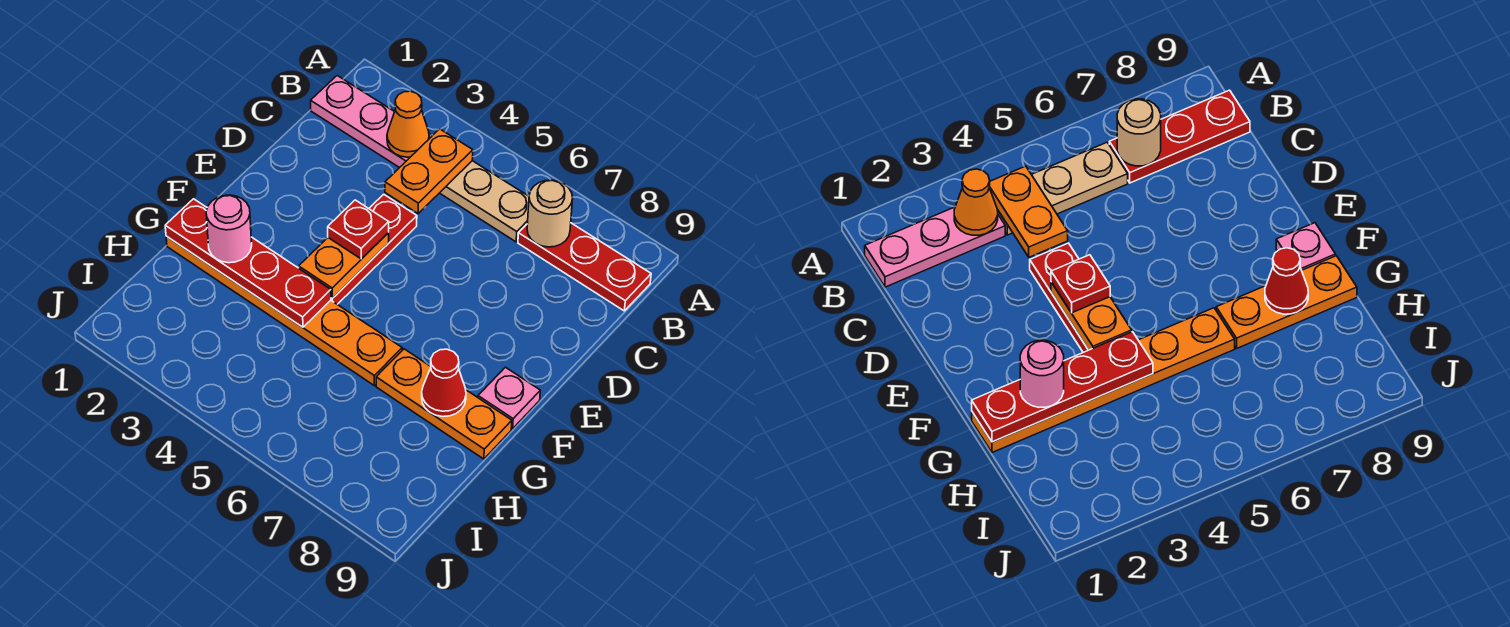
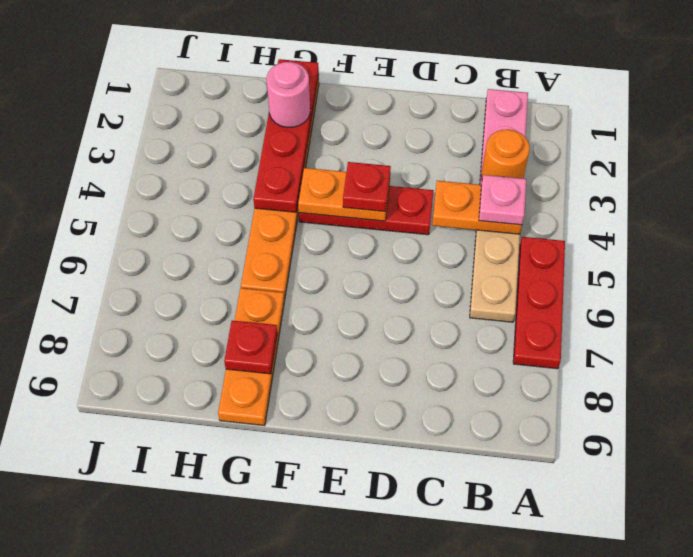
orange cone B3 level 2 -> orange round brick B3 level 2
red plate B7:B9 level 1 -> red plate A5:A7 level 1
tan round brick B7 level 2 -> none
pink plate F9 level 1 -> pink plate B4 level 3
red cone G8 level 2 -> red plate G8 level 2

